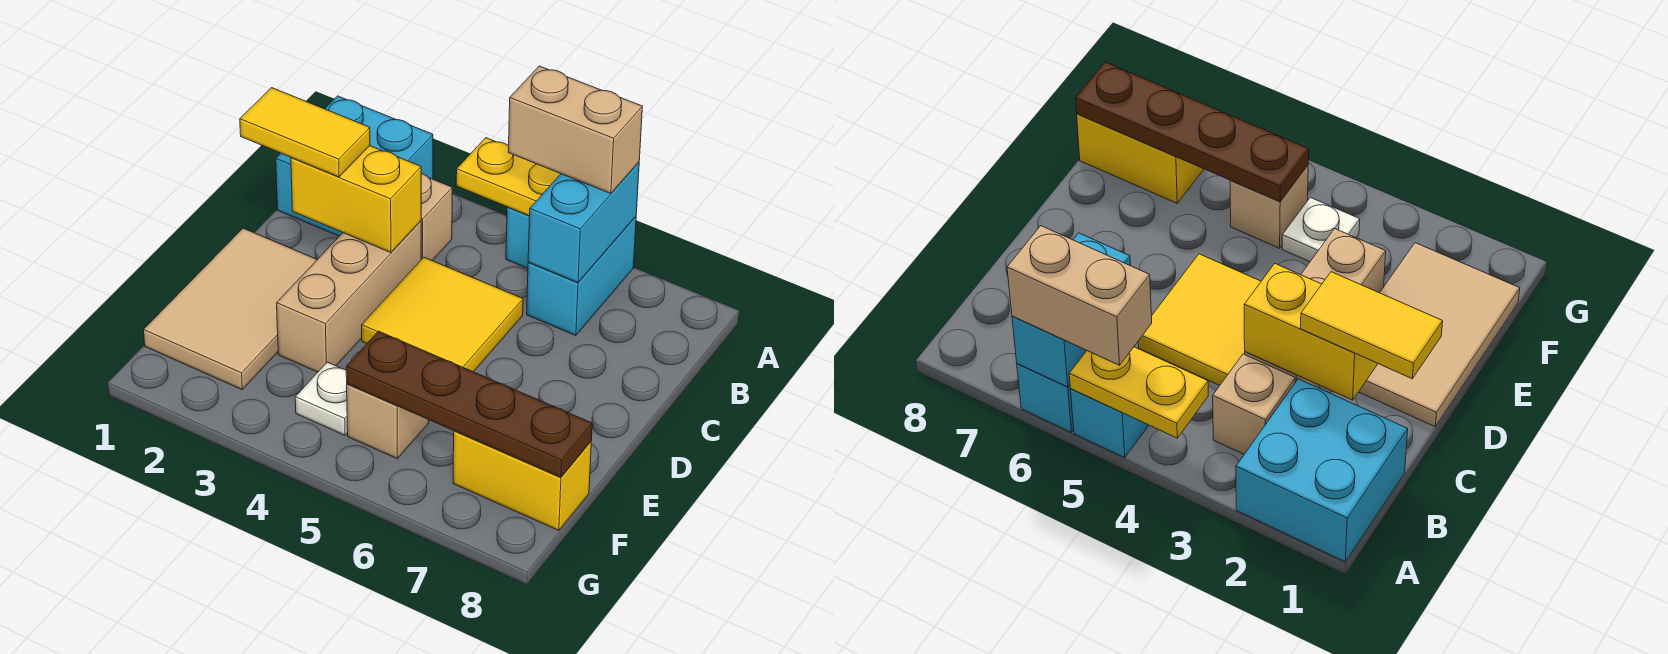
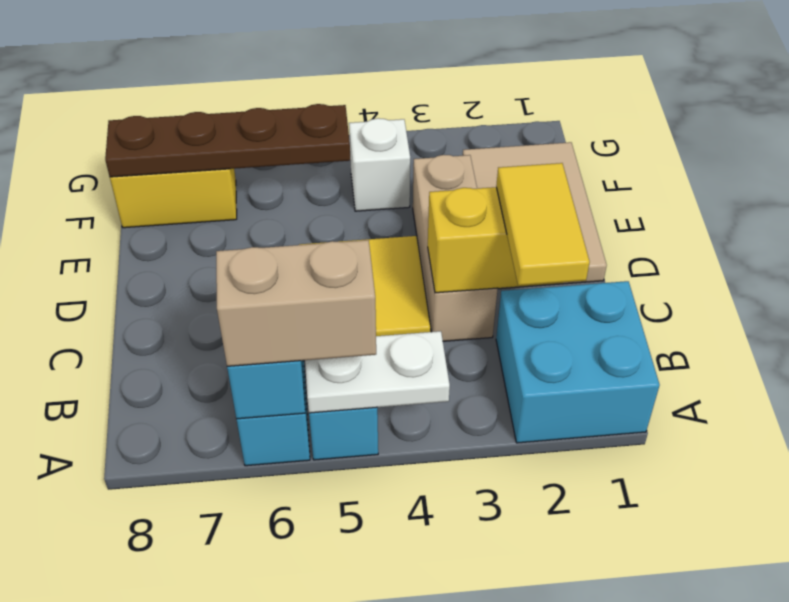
yellow plate A4:A5 level 2 -> white plate A4:A5 level 2
tan brick B3 level 1 -> none
yellow tile C1:C2 level 3 -> yellow tile B2:C2 level 3
white plate F4 level 1 -> white brick F4 level 1
tan brick F5 level 1 -> none

